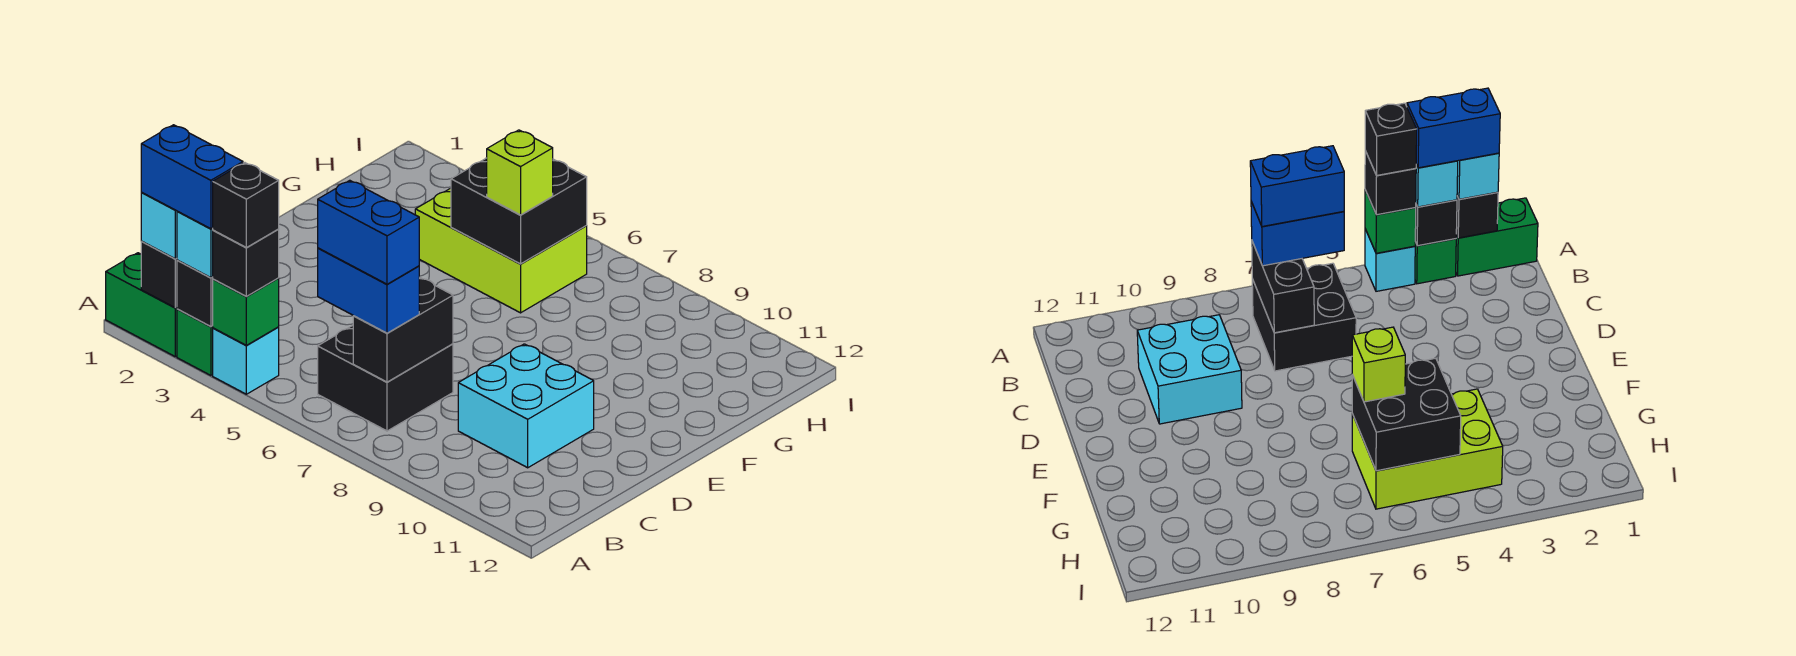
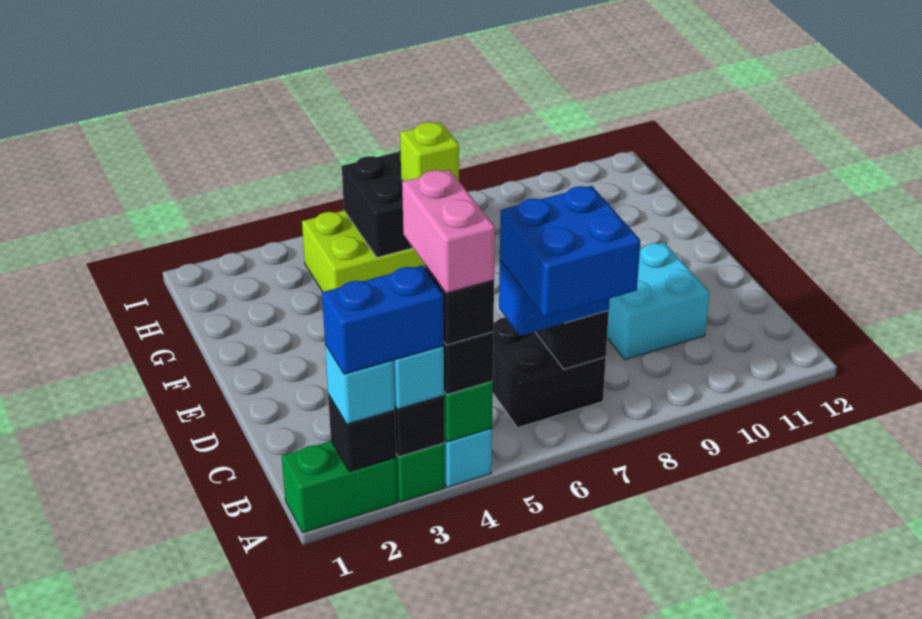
none -> pink brick A4:B4 level 5
blue brick B6:B7 level 4 -> blue brick A6:B7 level 4

